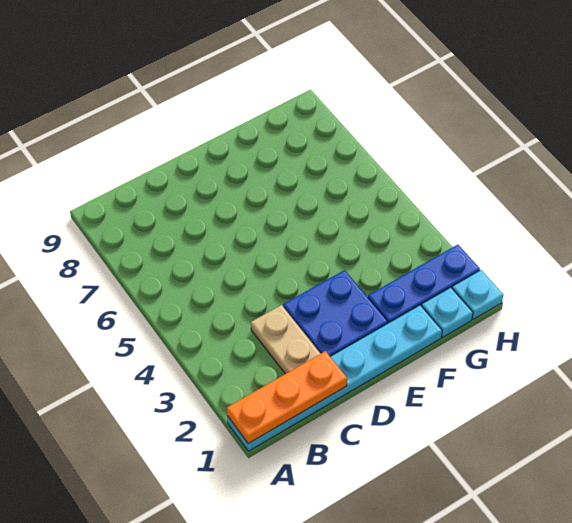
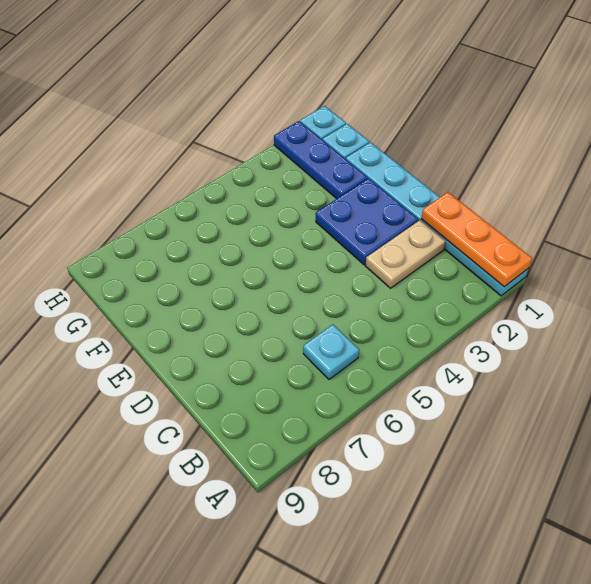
none -> cyan plate B6 level 1

